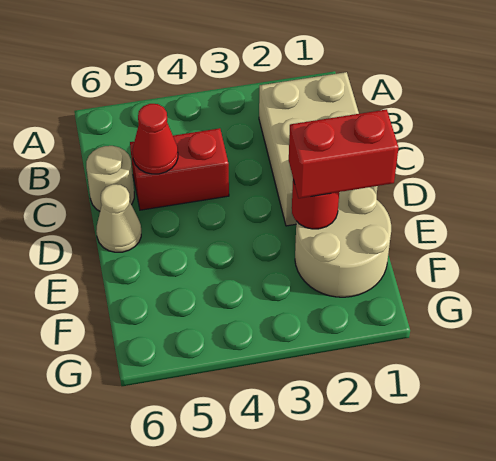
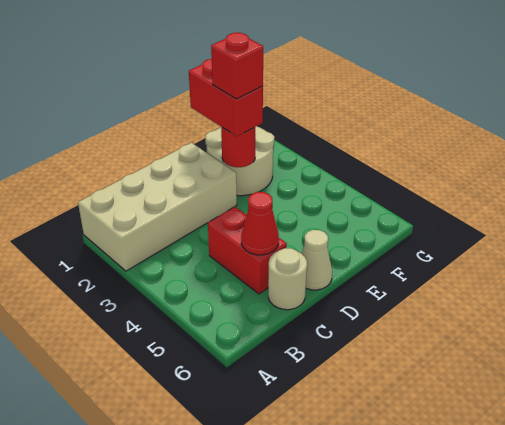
tan brick B1:D2 level 1 -> tan brick A1:D2 level 1
none -> red brick E2 level 4

